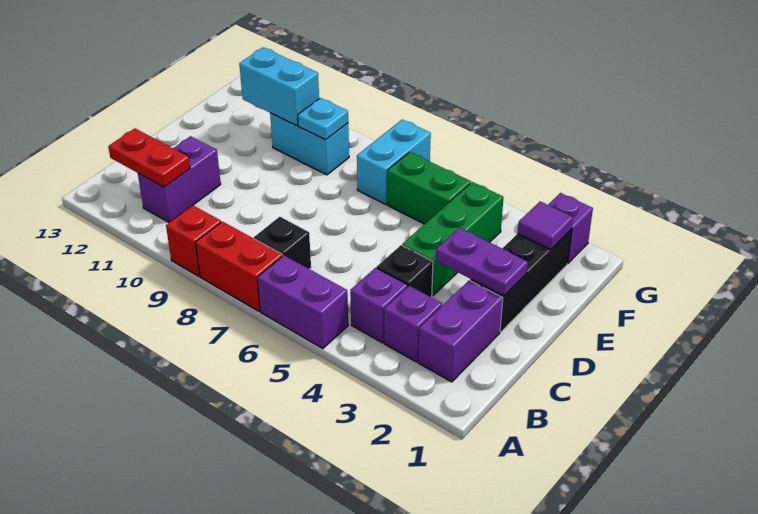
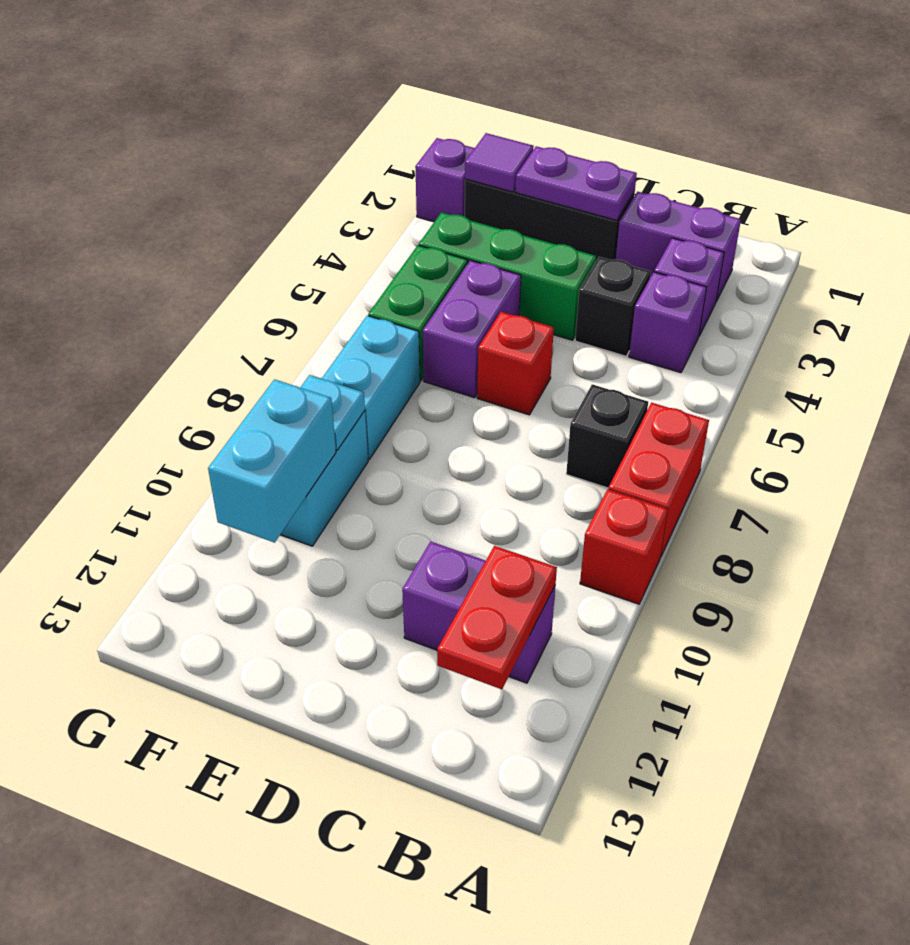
purple brick A5:A6 level 1 -> purple brick E5:E6 level 1
purple plate D2:D3 level 2 -> purple plate D2:E2 level 2
none -> red brick D6 level 1
cyan brick F7:G7 level 1 -> cyan brick F7:F8 level 1

